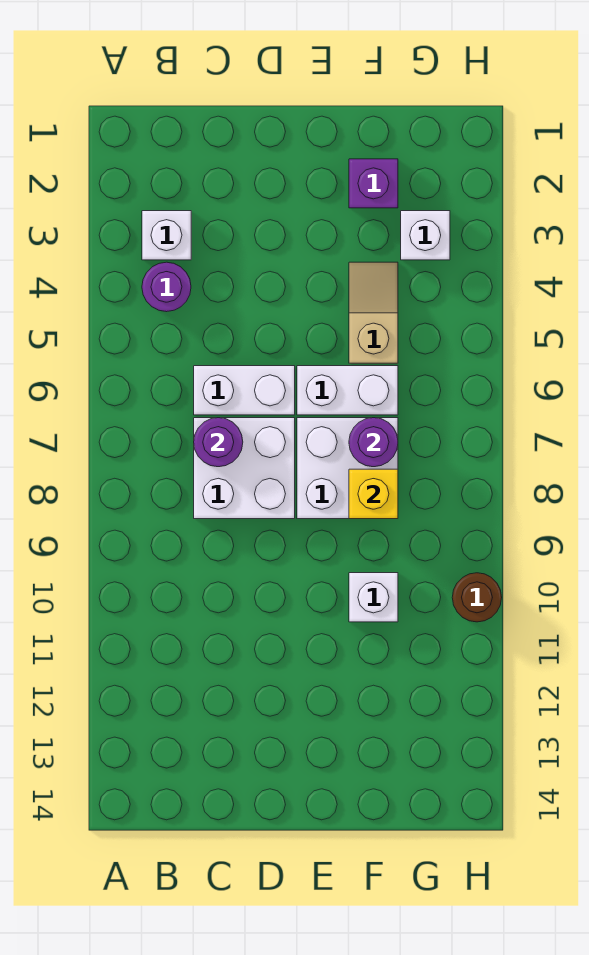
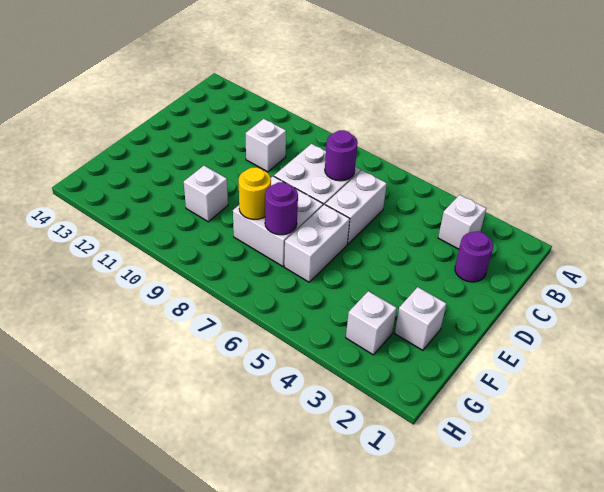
purple round brick B4 level 1 -> purple round brick C2 level 1
none -> white brick C10 level 1
purple brick F2 level 1 -> white brick F2 level 1
tan slope F4:F5 level 1 top 5 -> none
yellow brick F8 level 2 -> yellow round brick F8 level 2
brown round brick H10 level 1 -> none

